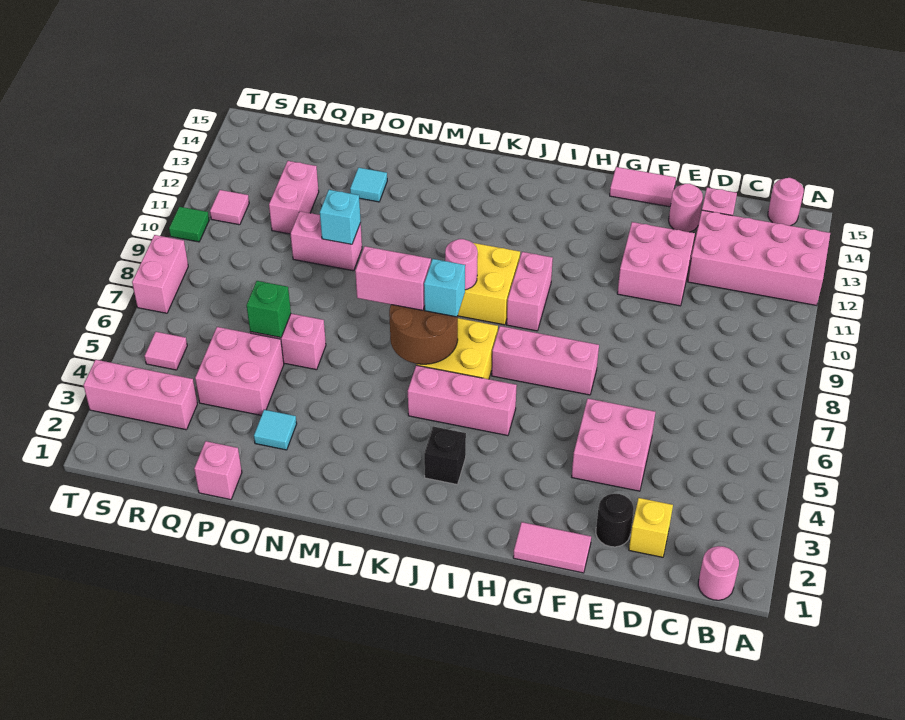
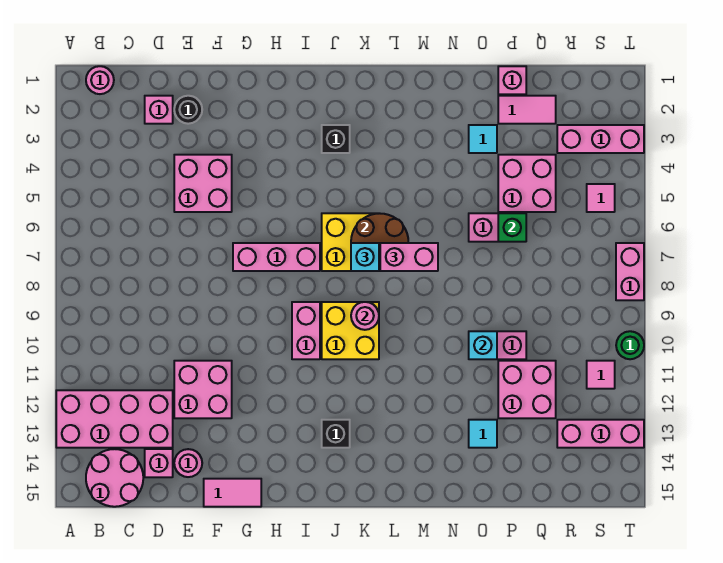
pink round brick B15 level 1 -> pink round brick B14:C15 level 1
yellow brick D2 level 1 -> pink brick D2 level 1
pink tile F1:G1 level 1 -> pink tile P2:Q2 level 1
pink brick I5:K5 level 1 -> pink brick R13:T13 level 1
none -> black brick J13 level 1
pink brick Q11:Q12 level 1 -> pink brick P11:Q12 level 1
green tile T10 level 1 -> green round brick T10 level 1

